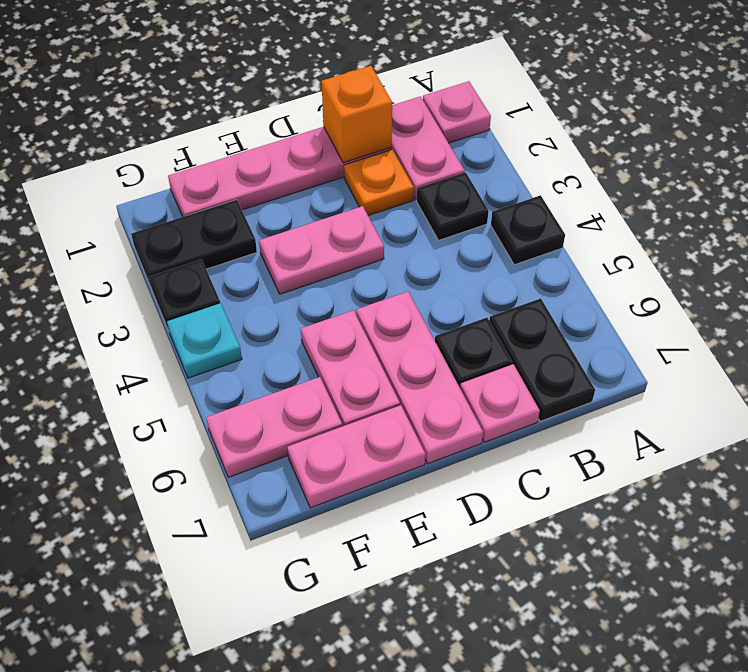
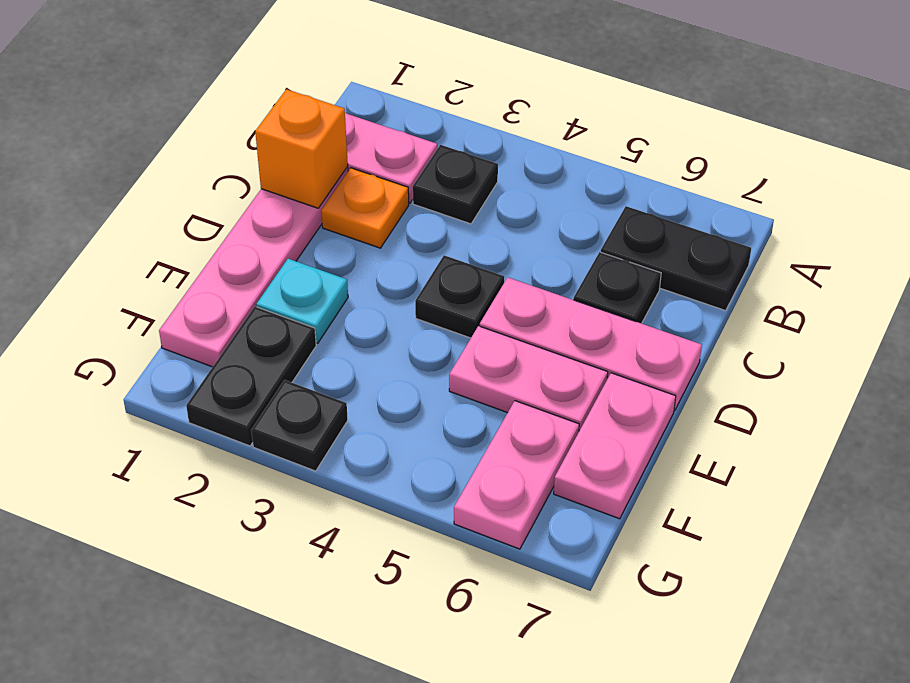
pink plate A1 level 1 -> none
black plate A4 level 1 -> black plate D4 level 1
pink plate C7 level 1 -> none
pink plate D3:E3 level 1 -> none
cyan plate G4 level 1 -> cyan plate E2 level 1

